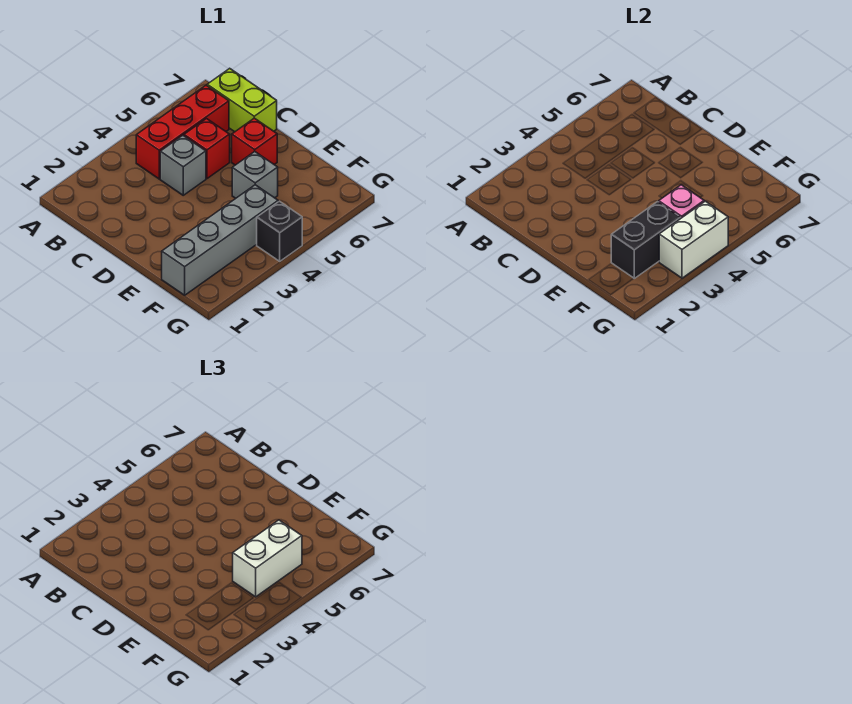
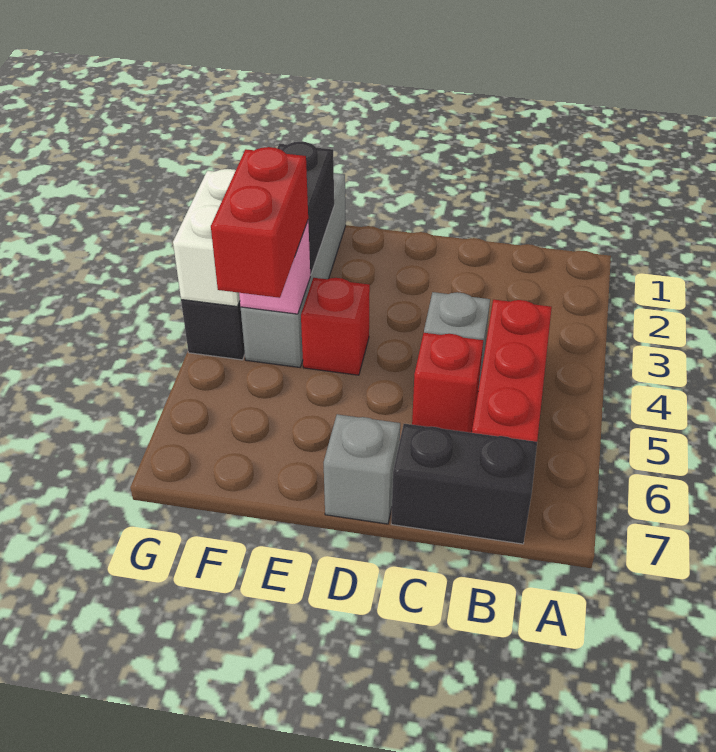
lime brick B7:C7 level 1 -> black brick B7:C7 level 1
red brick D6 level 1 -> red brick E4 level 1
grey brick E5 level 1 -> grey brick D7 level 1
white brick F4:F5 level 3 -> red brick F4:F5 level 3

